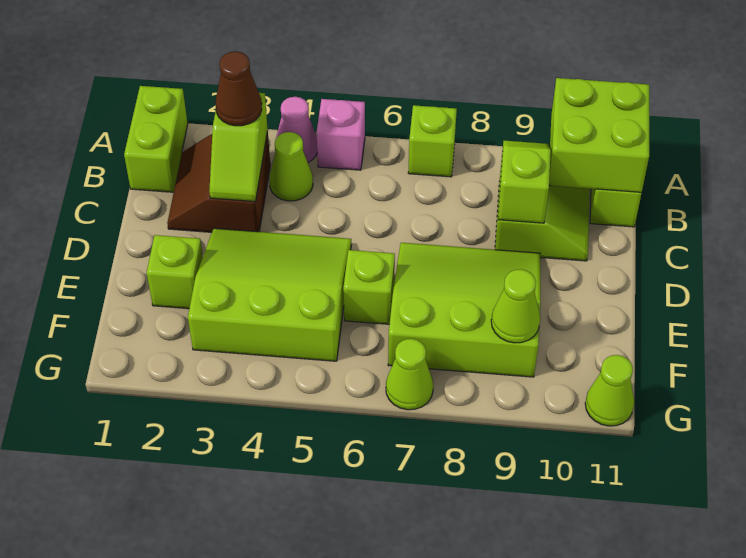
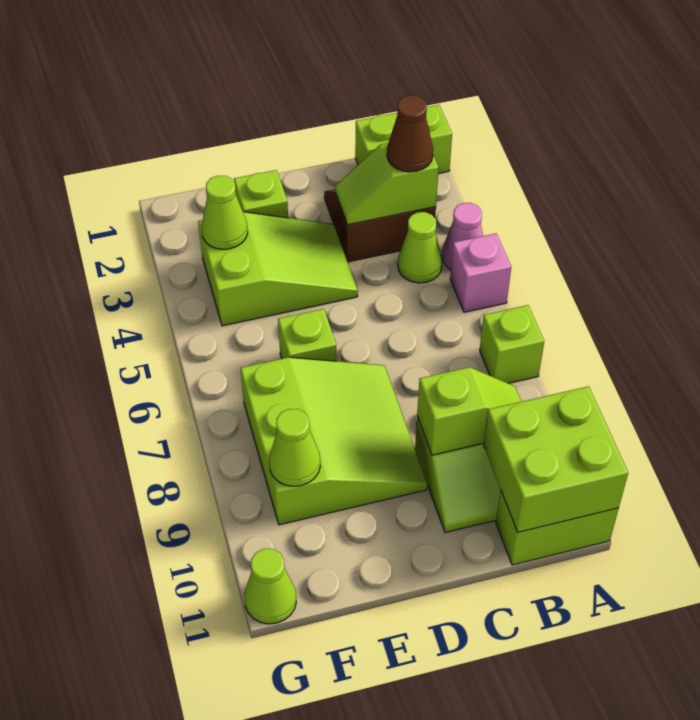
lime slope D3:F5 level 1 top F -> lime slope D3:F4 level 1 top F
lime cone G7 level 1 -> lime cone F3 level 2

